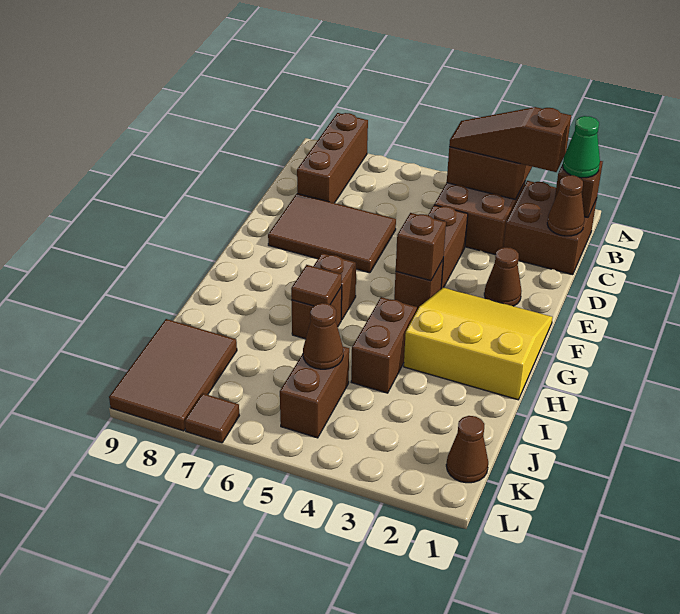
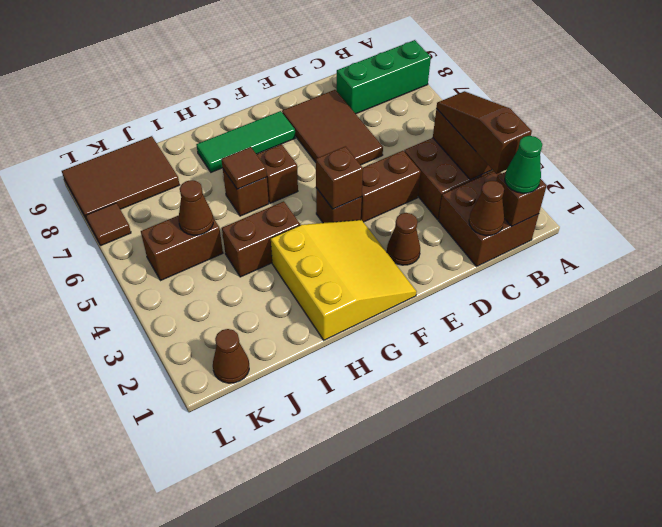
brown brick A8:C8 level 1 -> green brick A8:C8 level 1
none -> green tile F8:H8 level 1

